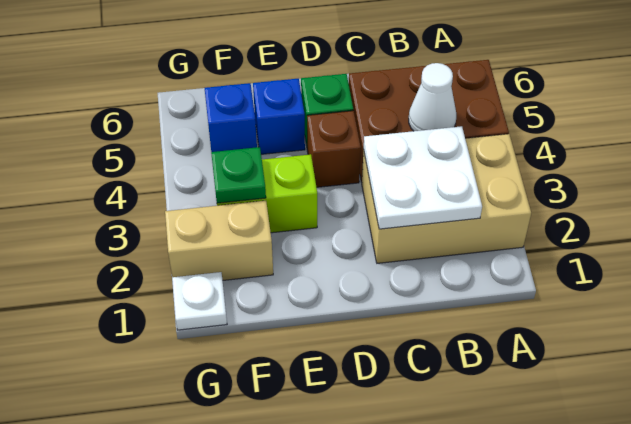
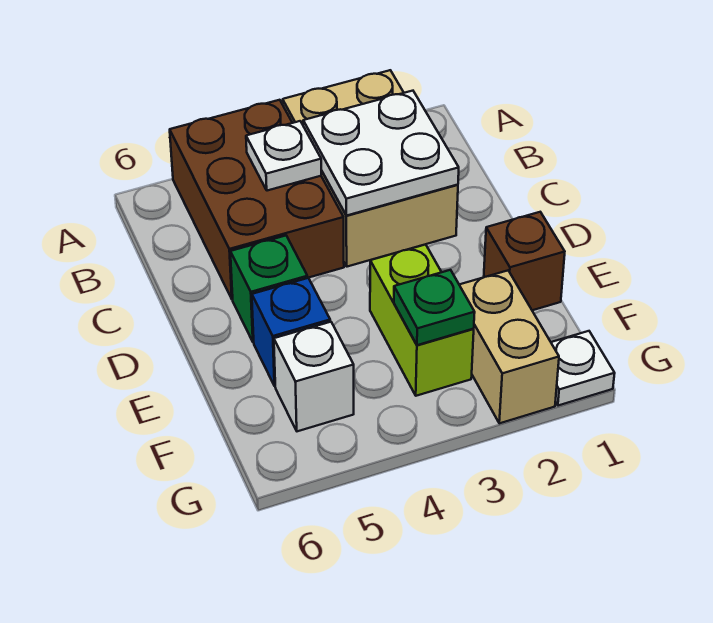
white cone B4 level 2 -> white plate B4 level 2
brown brick D4 level 1 -> brown brick E1 level 1
blue brick F5 level 1 -> white brick F5 level 1

